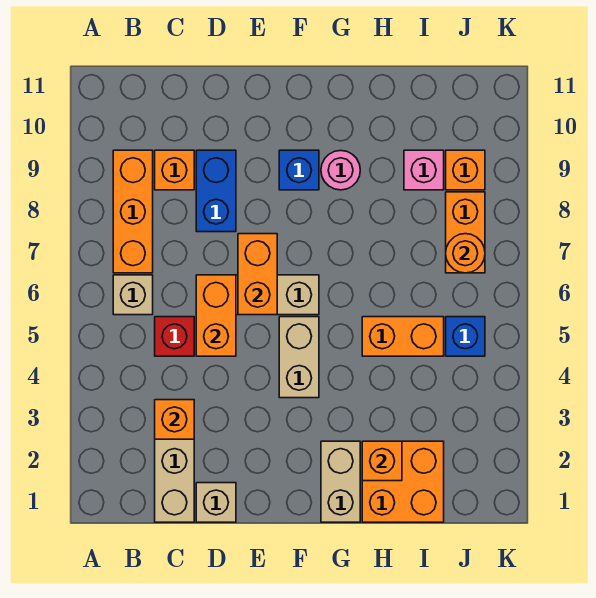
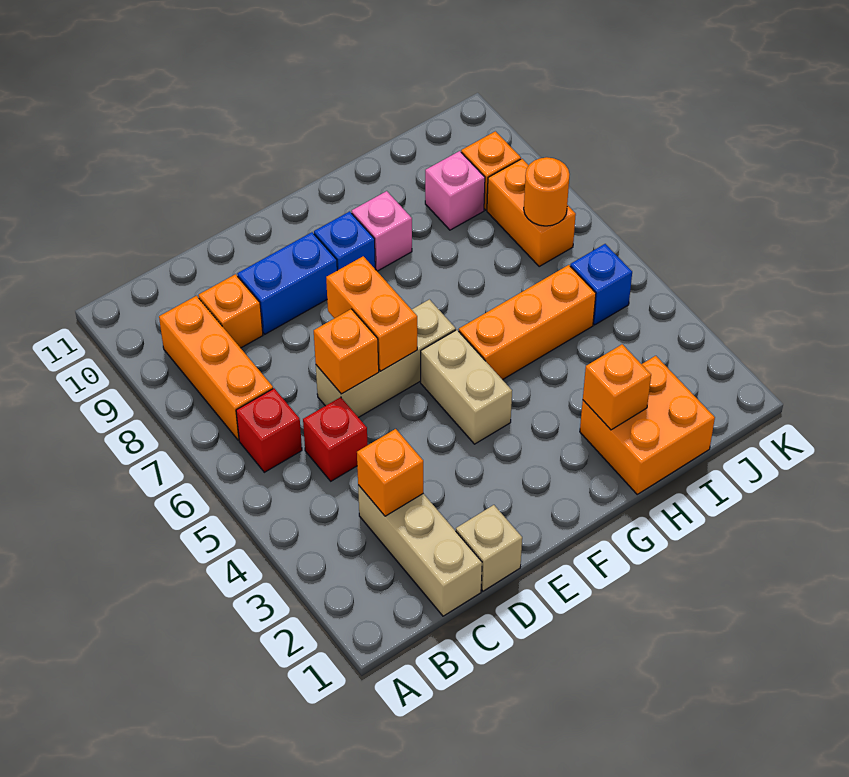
tan brick B6 level 1 -> red brick B6 level 1
orange brick D5:D6 level 2 -> orange brick D6 level 2
blue brick D8:D9 level 1 -> blue brick D9:E9 level 1
tan brick G1:G2 level 1 -> none
pink round brick G9 level 1 -> pink brick G9 level 1
orange brick H5:I5 level 1 -> orange brick G5:I5 level 1

